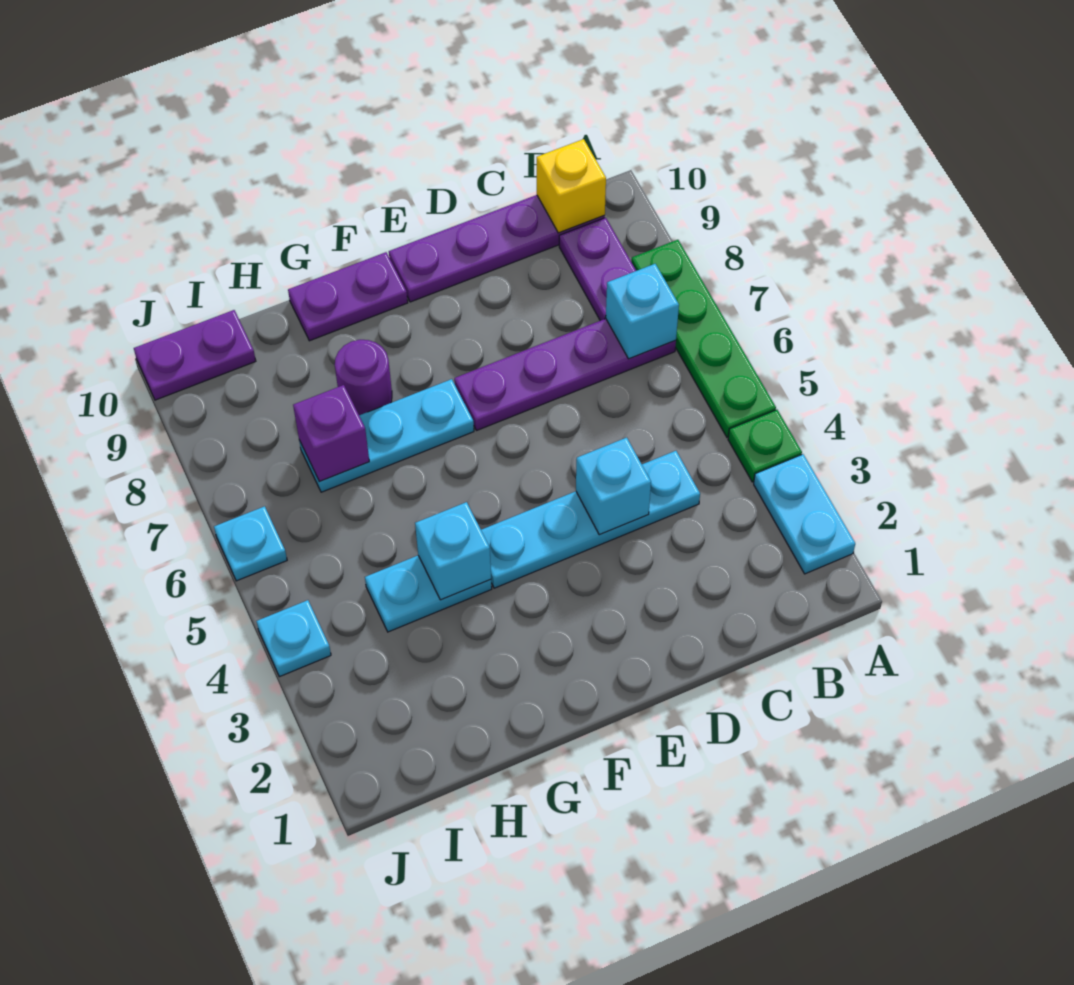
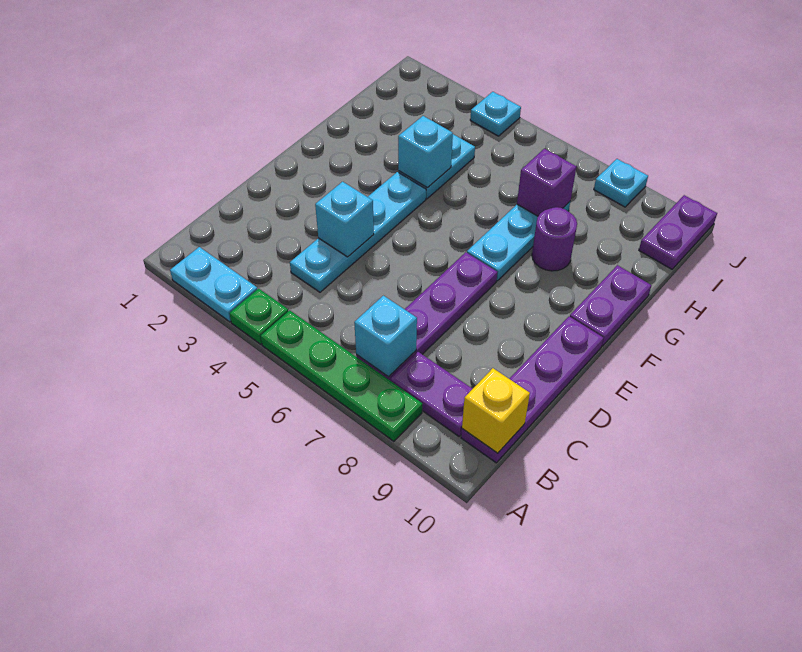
cyan plate J6 level 1 -> cyan plate J8 level 1

